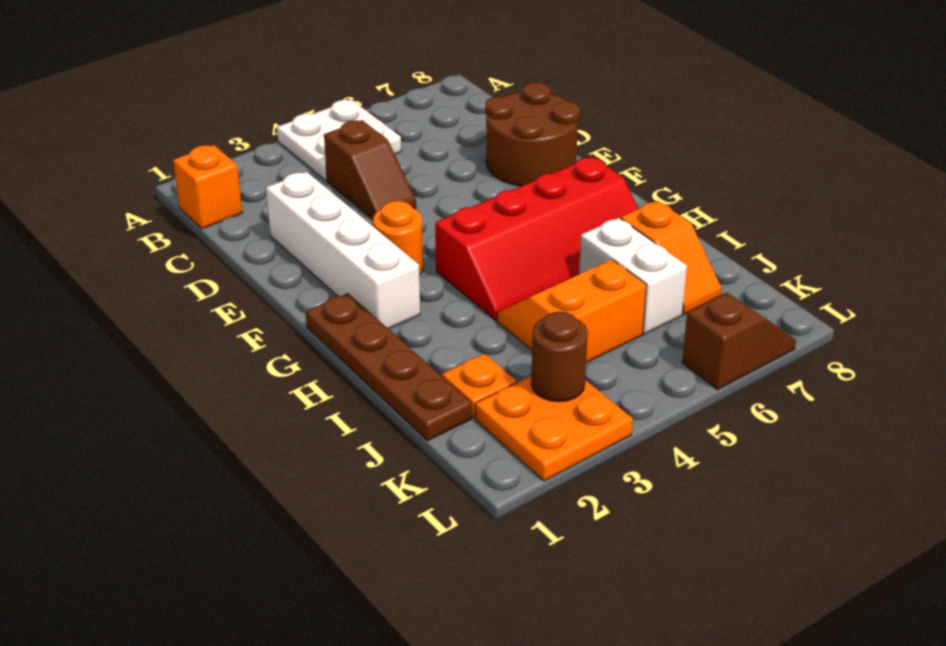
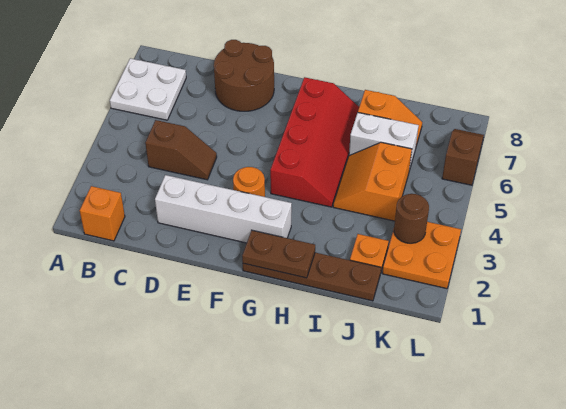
white plate A4:B5 level 1 -> white plate A6:B7 level 1
none -> brown plate G1:H1 level 2

